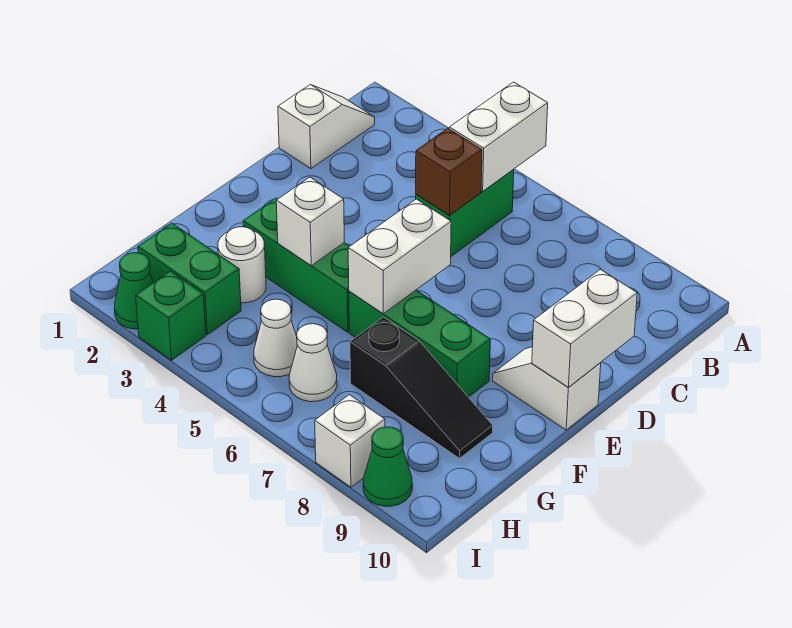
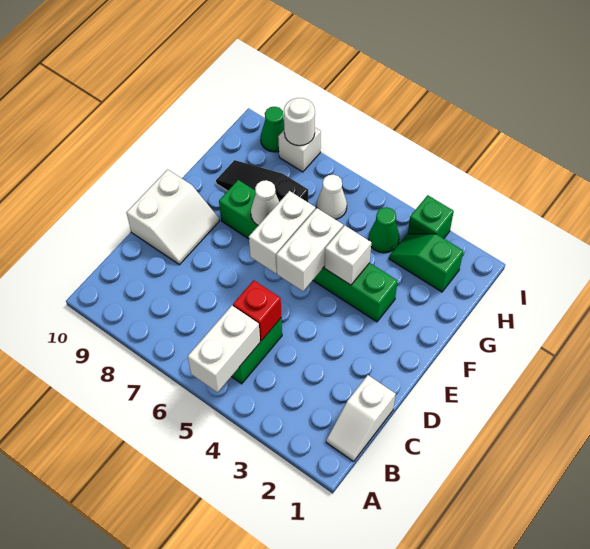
brown brick C5 level 2 -> red brick C5 level 2
white brick D10:E10 level 2 -> white brick E5:F5 level 2
white slope E9:E10 level 1 top 10 -> white slope D9:E10 level 1 top 10
white round brick G3 level 1 -> white round brick I8 level 2
green brick H2:H3 level 1 -> green slope H2:H3 level 1 top 2
white cone H5 level 1 -> white cone F7 level 2
green cone I2 level 1 -> green cone H4 level 1

